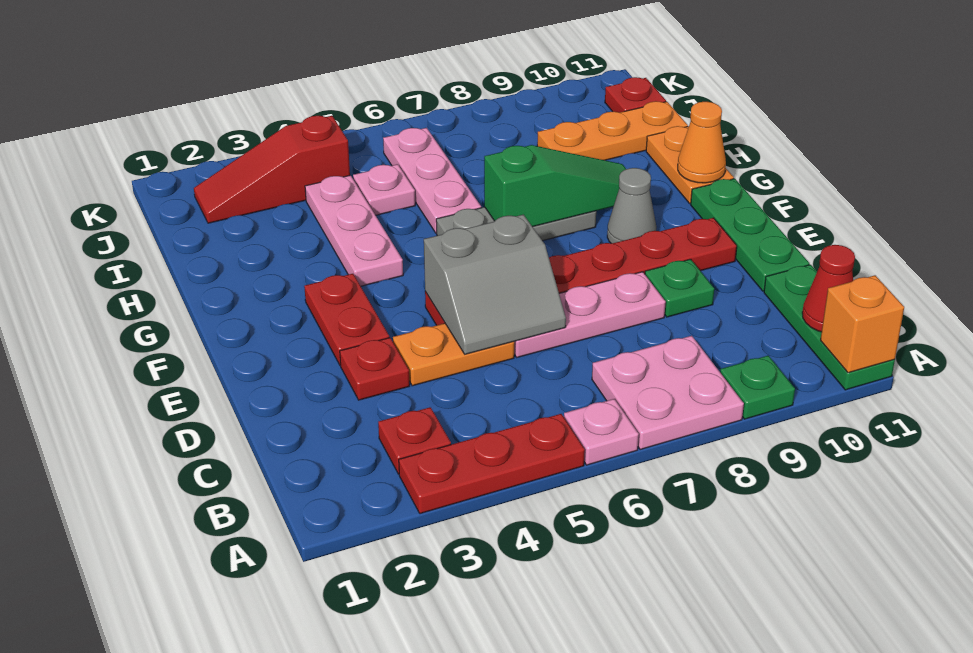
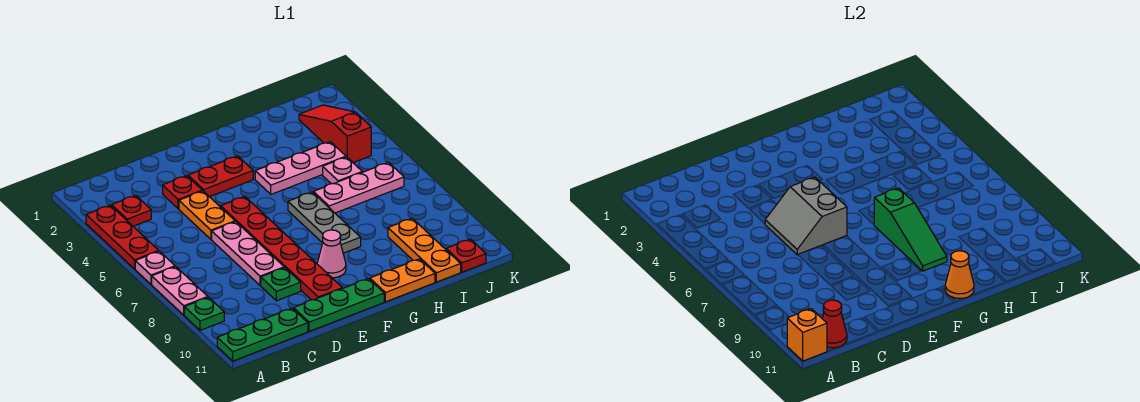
pink plate A7:B8 level 1 -> pink plate A7:A8 level 1
grey cone F9 level 1 -> pink cone F9 level 1

